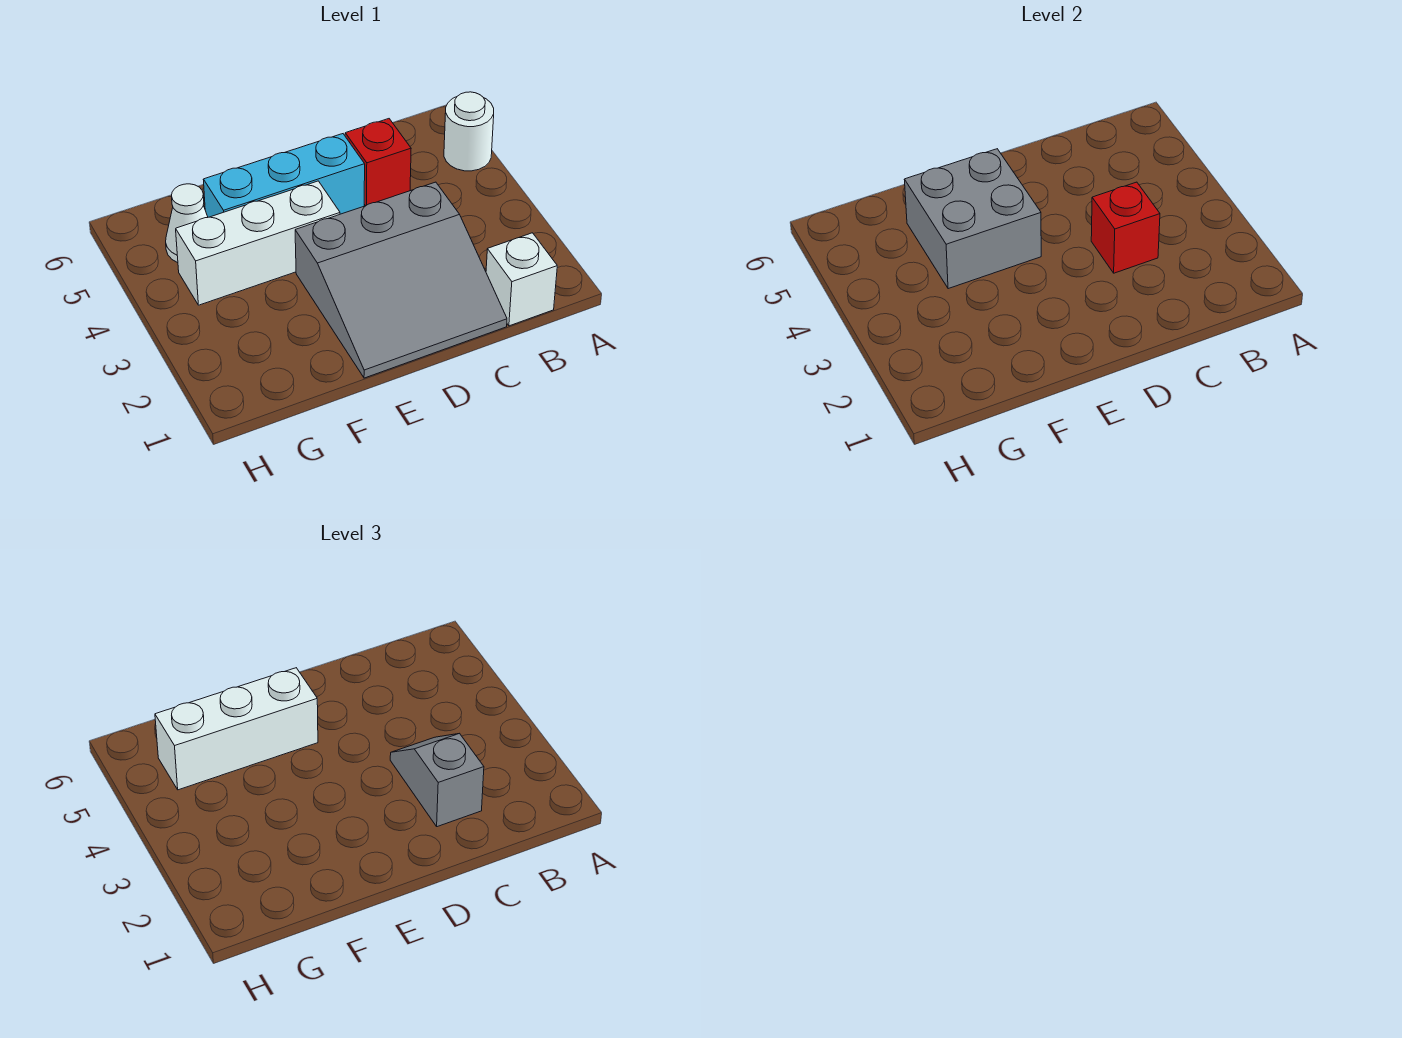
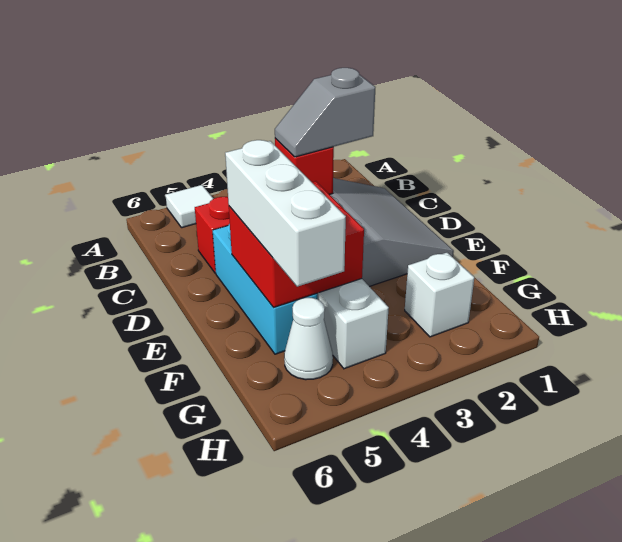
white round brick A5 level 1 -> white tile A5 level 1
white brick B1 level 1 -> white brick G2 level 1
grey brick E4:F5 level 2 -> red brick E4:F5 level 2

